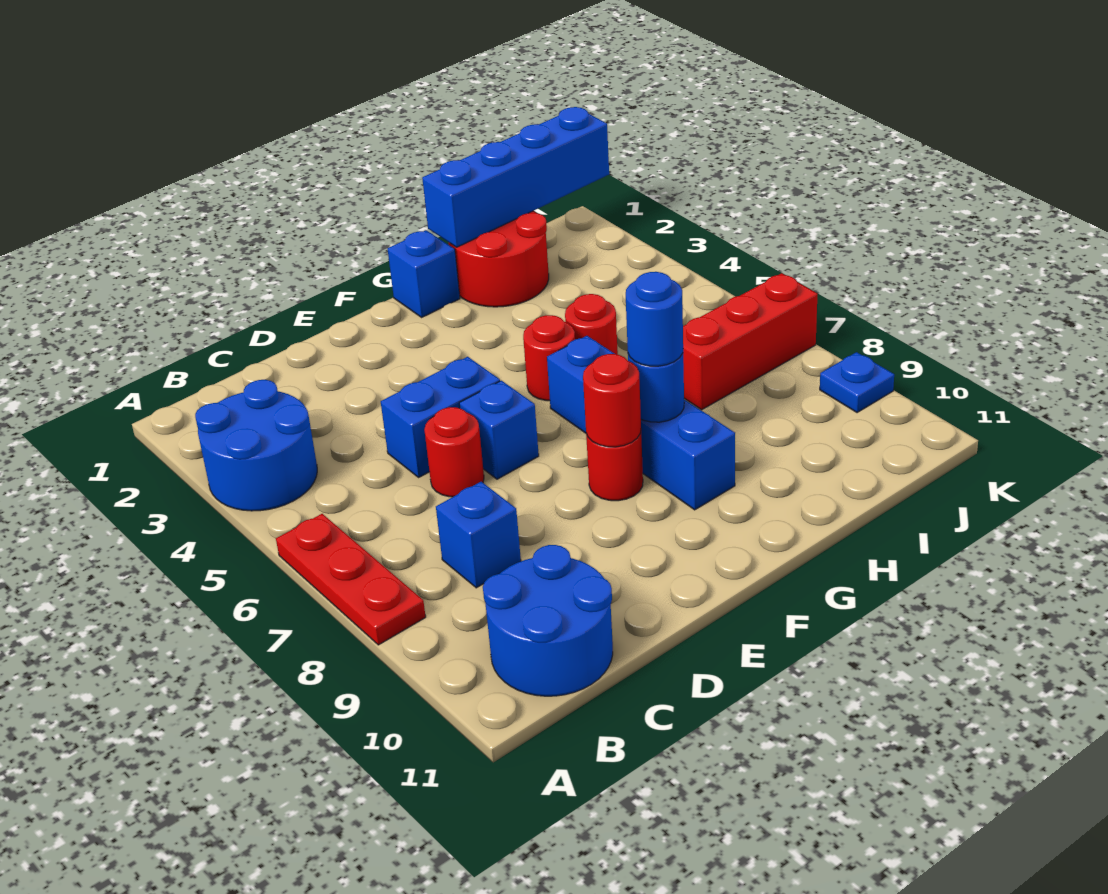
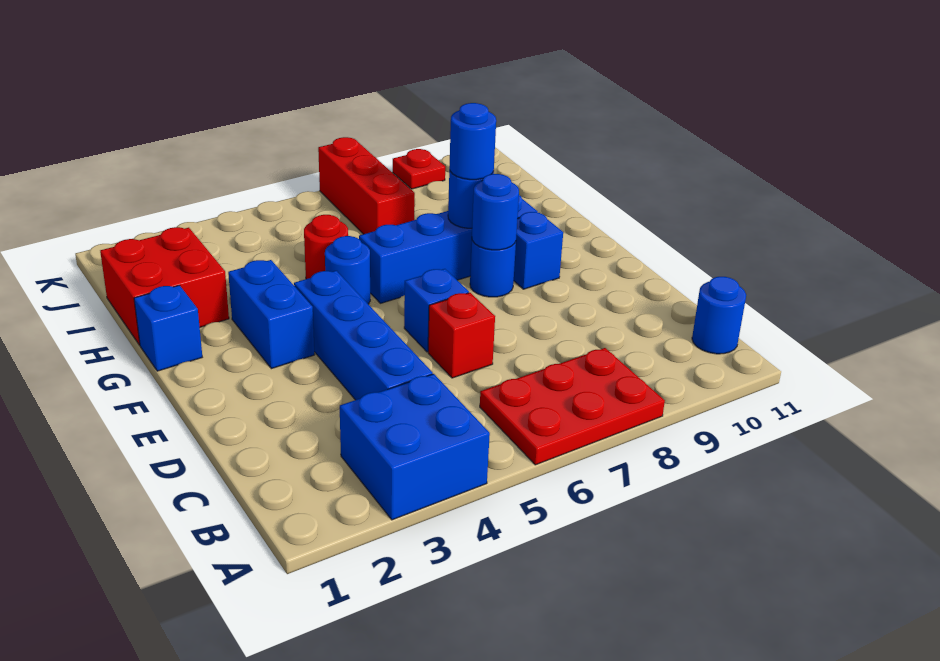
blue round brick A3:B4 level 1 -> blue brick A3:B4 level 1
red plate A6:A8 level 1 -> red plate A6:B8 level 1
blue round brick B10:C11 level 1 -> blue round brick B11 level 1
blue brick C8 level 1 -> blue brick F9 level 1
blue brick D5:E5 level 1 -> blue brick F3:G3 level 1
red round brick D6 level 1 -> red brick D6 level 1
red round brick F8 level 1 -> blue round brick F8 level 1
red round brick F8 level 2 -> blue round brick F8 level 2
red round brick G5 level 1 -> blue round brick G5 level 1
red round brick H1:I2 level 1 -> red brick H1:I2 level 1
blue brick H1:K1 level 2 -> blue brick C4:F4 level 1
blue plate K9 level 1 -> red plate K9 level 1

